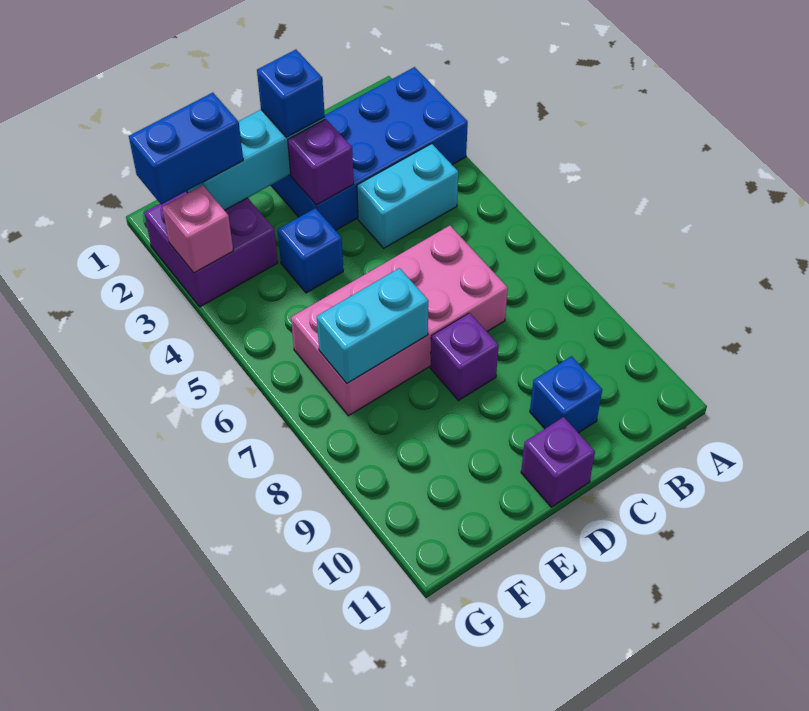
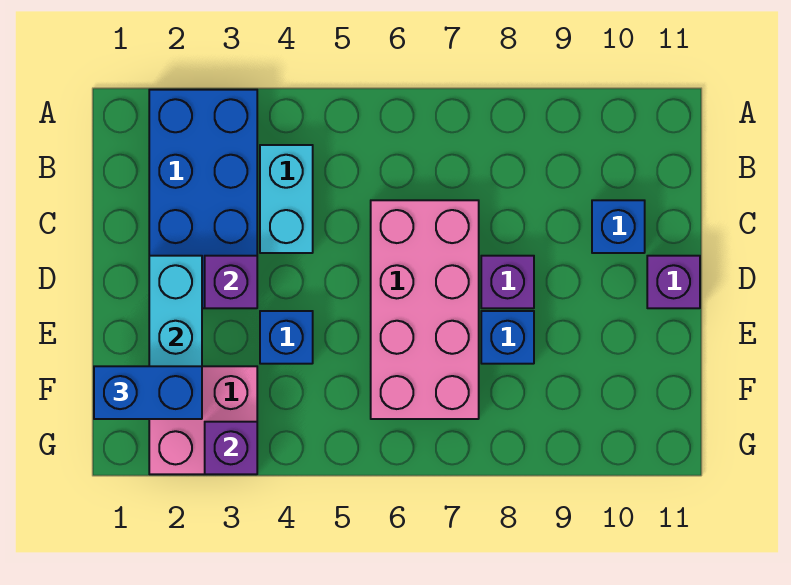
blue brick D2 level 3 -> blue brick E8 level 1
cyan brick E7:F7 level 2 -> none
purple brick F2:G3 level 1 -> pink brick F2:G3 level 1
blue brick F2:G2 level 3 -> blue brick F1:F2 level 3
pink brick G3 level 2 -> purple brick G3 level 2

